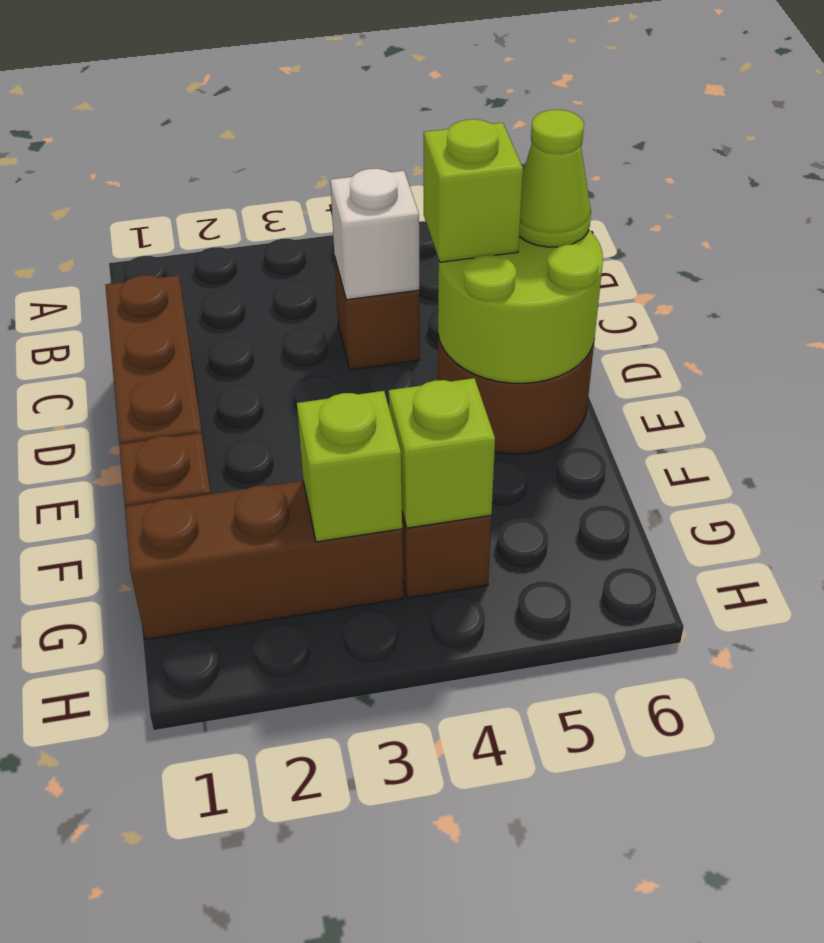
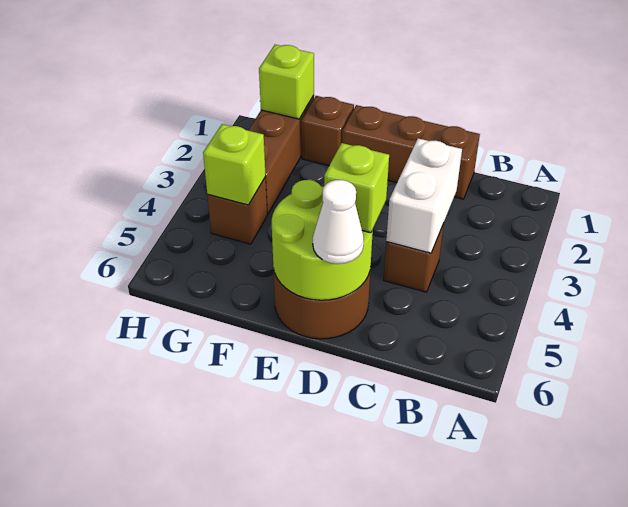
white brick C4 level 2 -> white brick C3:C4 level 2
lime cone D6 level 3 -> white cone D6 level 3
lime brick G3 level 2 -> lime brick G1 level 2

